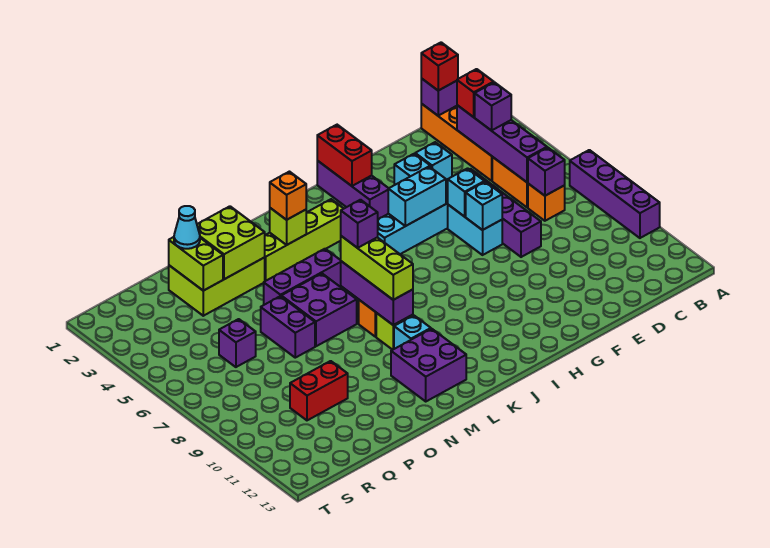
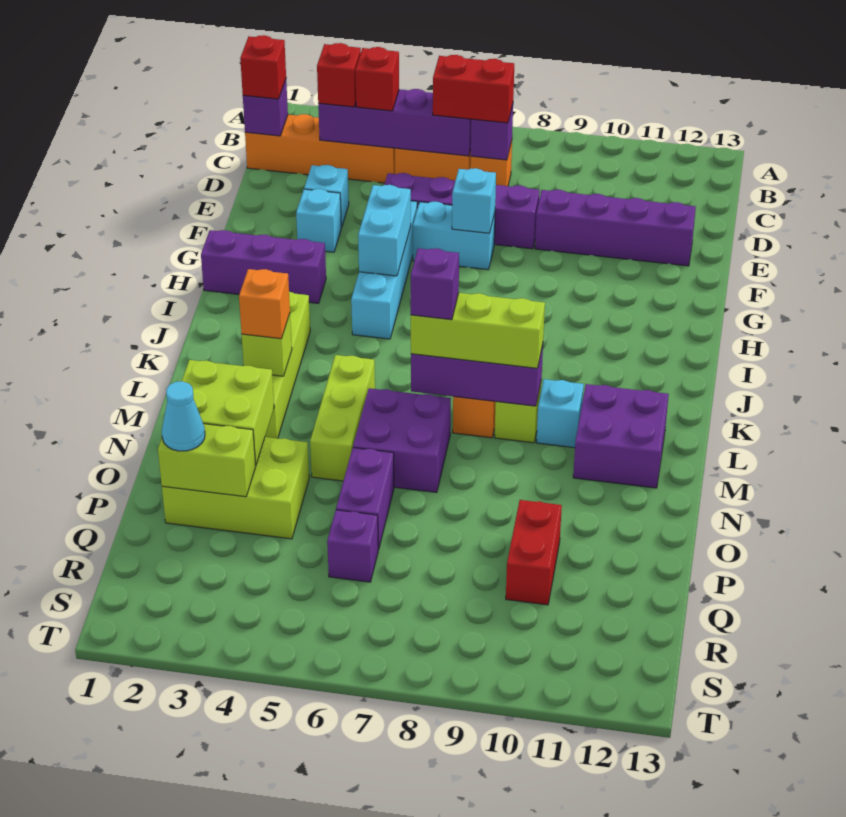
purple brick A7:A10 level 1 -> purple brick E9:E12 level 1
purple brick C4 level 3 -> red brick C4 level 3
cyan brick F6 level 2 -> none
red brick H1:H2 level 2 -> red brick C6:C7 level 3
purple brick L5:N5 level 1 -> lime brick L5:N5 level 1
lime brick N2:P3 level 1 -> lime brick O2:P4 level 1
purple brick O6:O7 level 1 -> purple brick O6:P6 level 1

